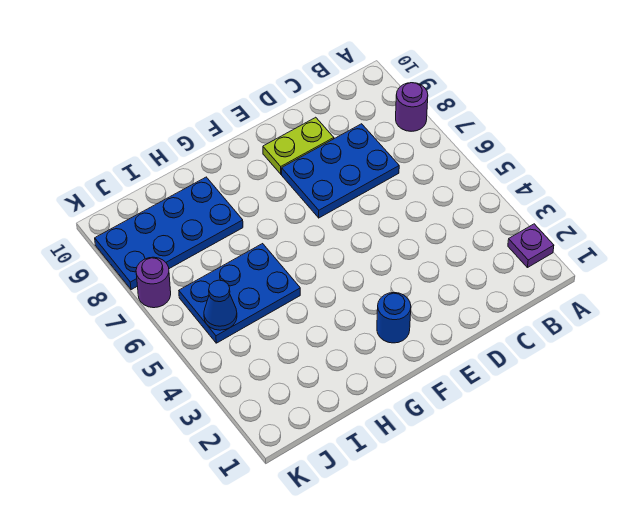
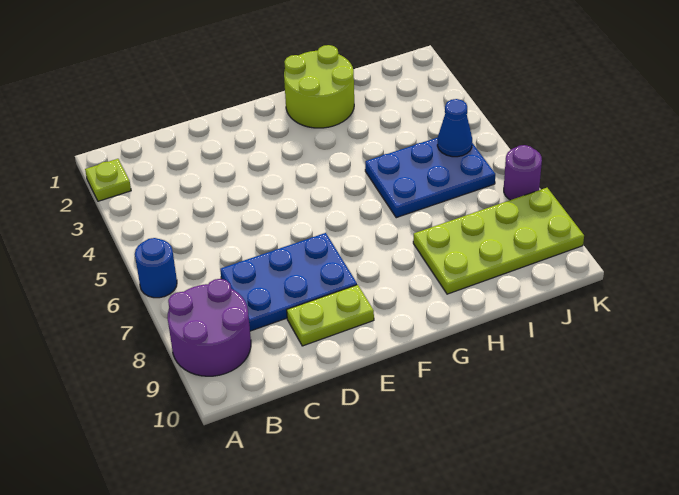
purple plate A2 level 1 -> lime plate A2 level 1
purple round brick A8 level 1 -> purple round brick A8:B9 level 1
blue round brick F2 level 1 -> blue round brick A6 level 1
none -> lime round brick G1:H2 level 1
blue plate H8:K9 level 1 -> lime plate H8:K9 level 1

